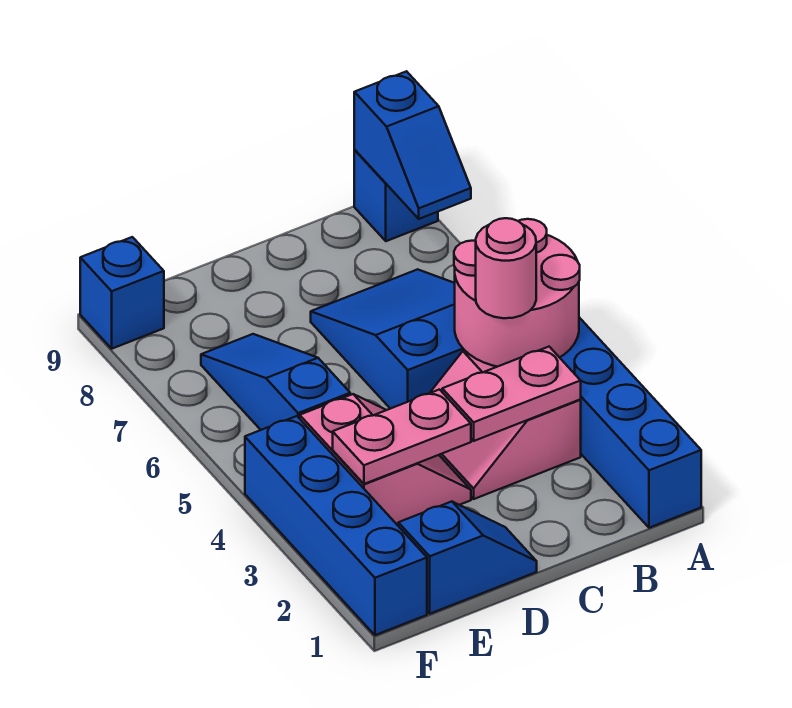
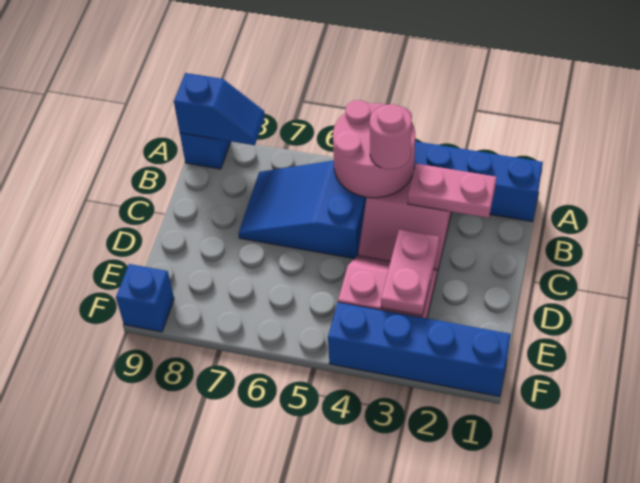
pink plate B3:C3 level 2 -> pink plate B2:B3 level 2
blue slope D1:E1 level 1 top E -> none
blue slope E5:E7 level 1 top 5 -> none

